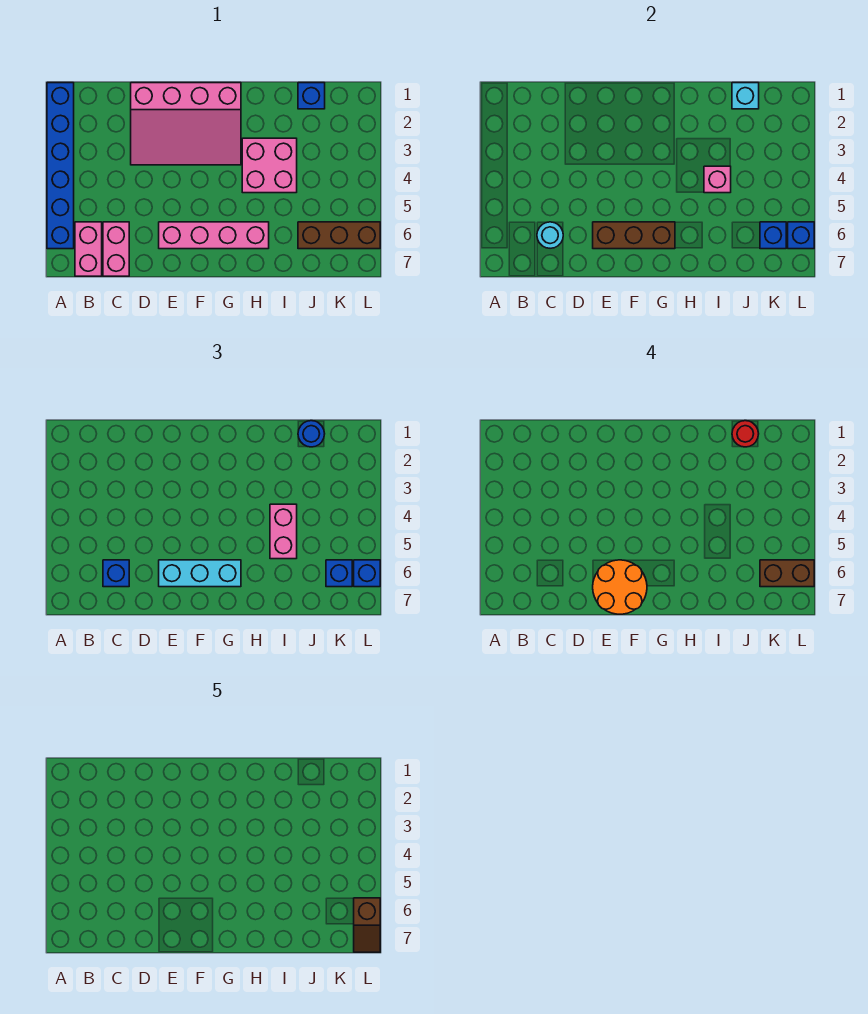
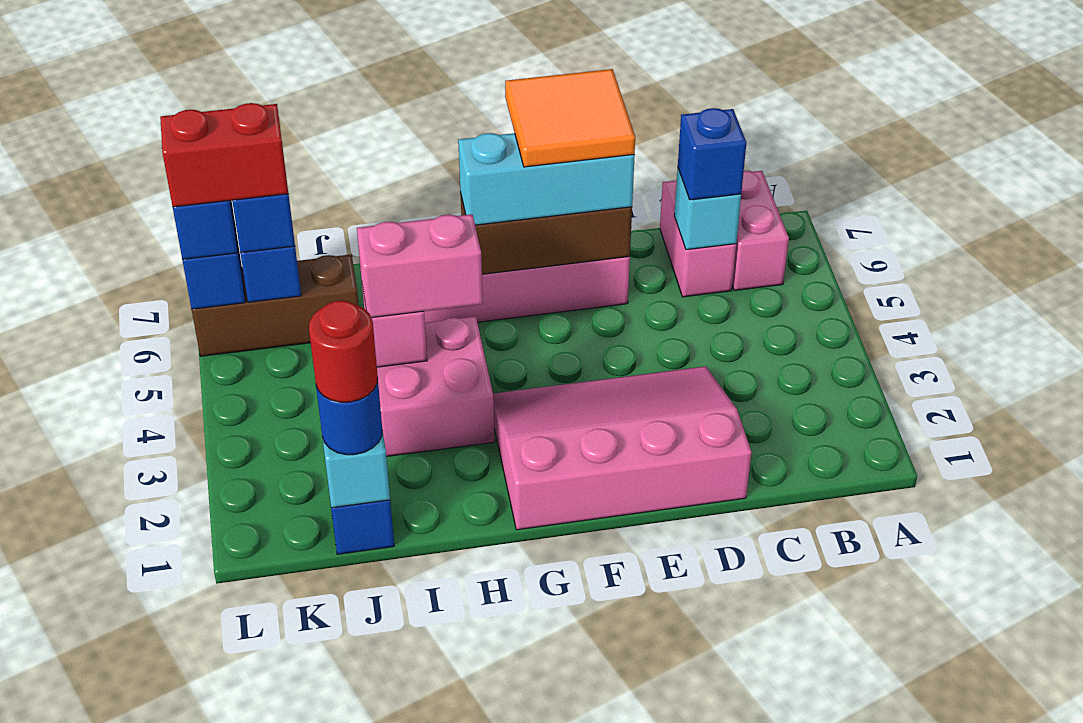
blue brick A1:A6 level 1 -> none
cyan round brick C6 level 2 -> cyan brick C6 level 2
orange round brick E6:F7 level 4 -> orange tile E6:F7 level 4
pink brick I4:I5 level 3 -> pink brick H4:I4 level 3
brown brick K6:L6 level 4 -> red brick K6:L6 level 4
brown slope L6:L7 level 5 top 6 -> none

